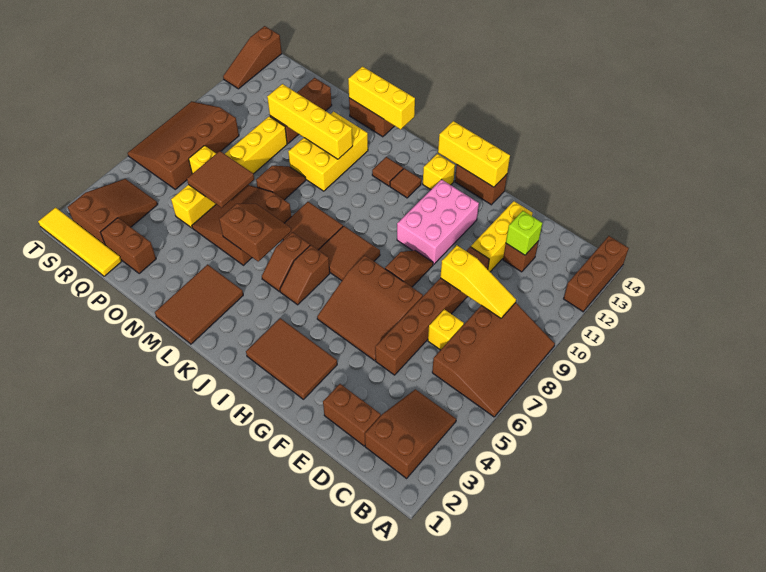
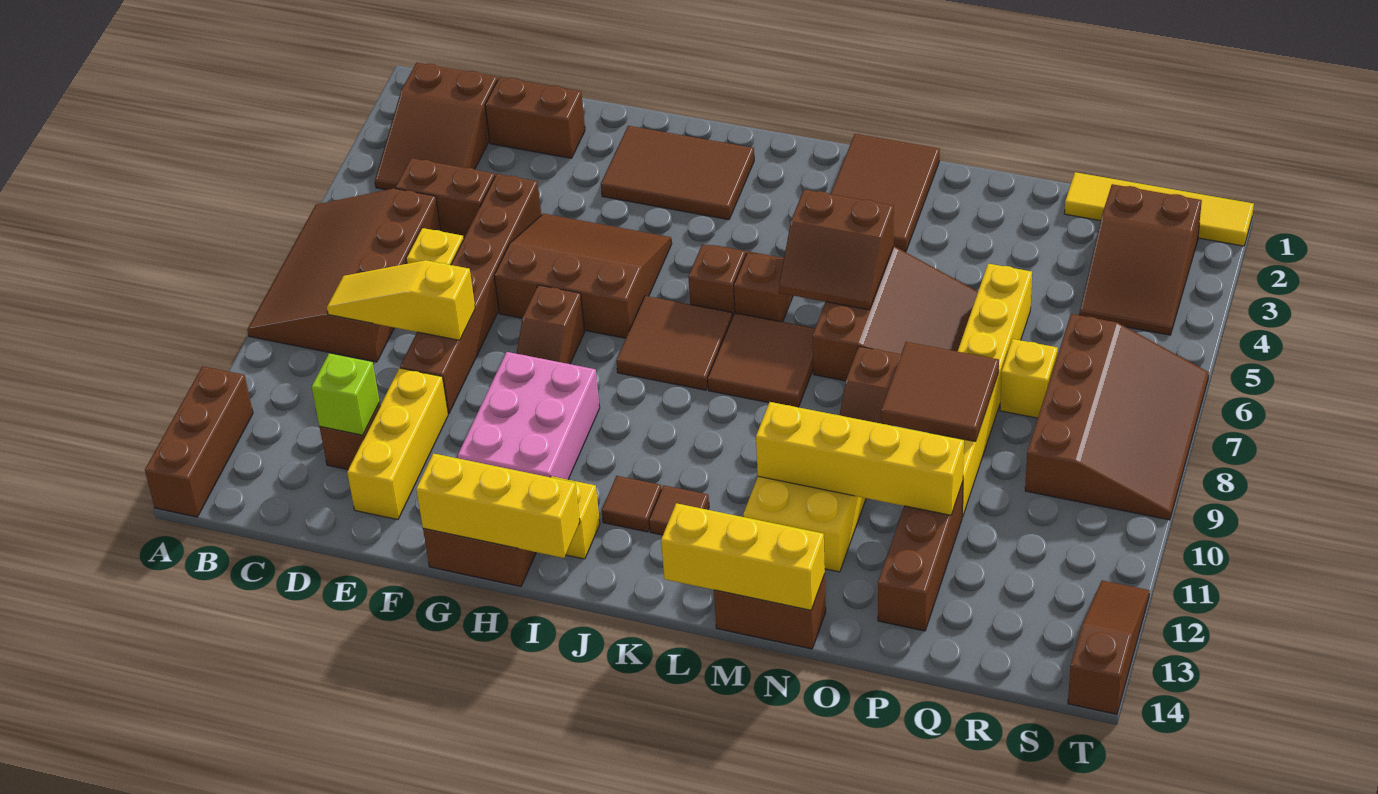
brown tile O6:P7 level 2 -> brown tile O8:P9 level 2
brown brick P2:Q2 level 1 -> brown brick C5:D5 level 1

